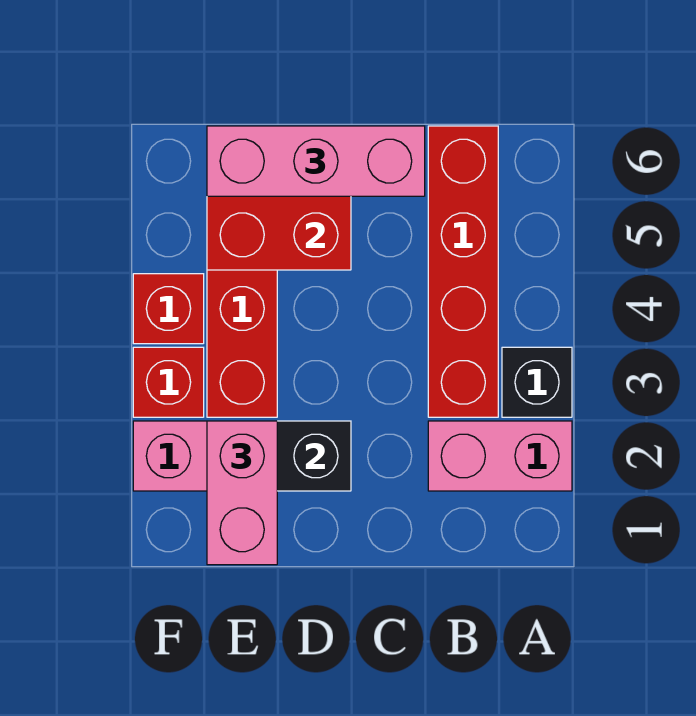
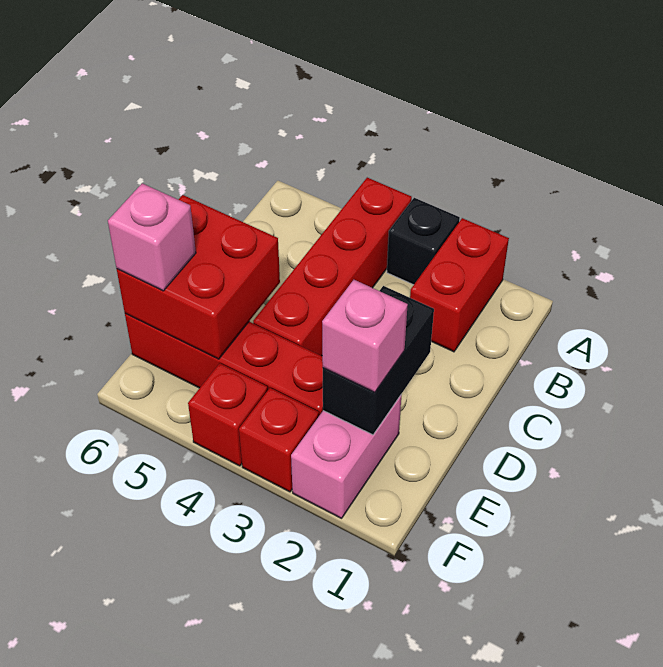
pink brick A2:B2 level 1 -> red brick A2:B2 level 1
red brick B3:B6 level 1 -> red brick A4:D4 level 1
pink brick C6:E6 level 3 -> pink brick E6 level 3
pink brick E1:E2 level 3 -> pink brick E2 level 3

